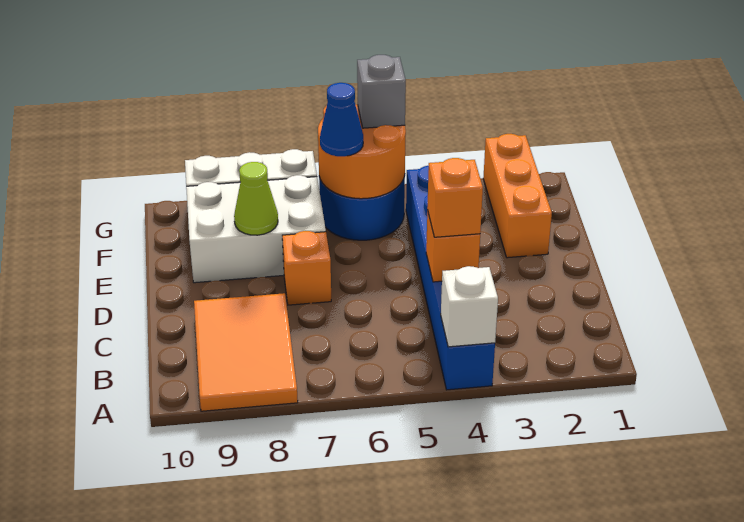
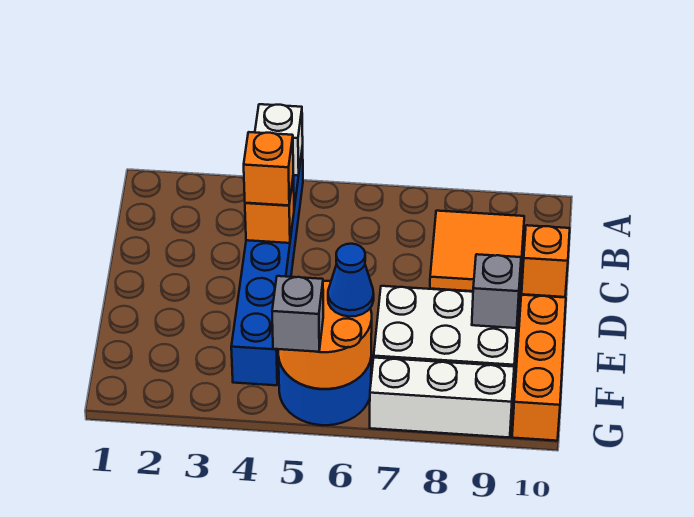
orange tile A8:C9 level 1 -> orange tile B8:C9 level 1
orange brick D7 level 1 -> orange brick C10 level 1
orange brick E2:G2 level 1 -> orange brick E10:G10 level 1
lime cone E8 level 2 -> none
none -> grey brick E9 level 2

